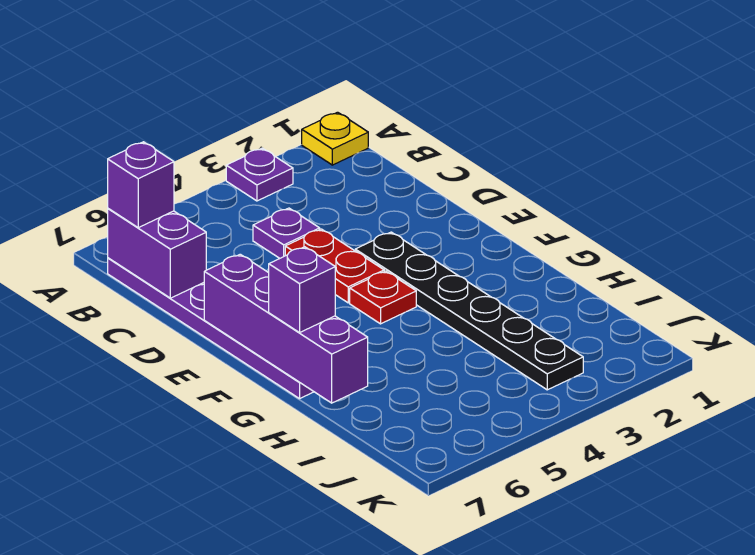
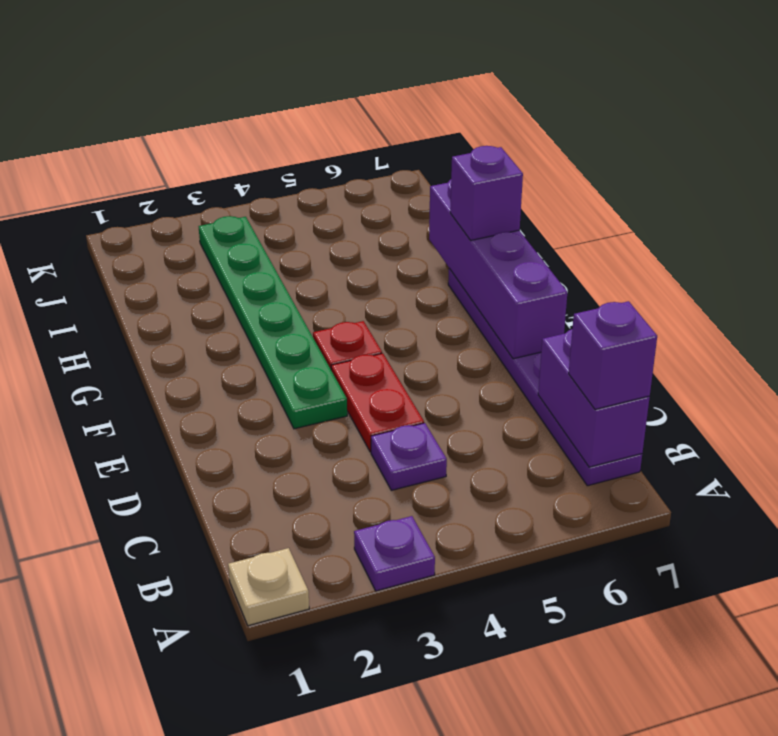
yellow plate A1 level 1 -> tan plate A1 level 1
black plate E3:J3 level 1 -> green plate E3:J3 level 1

